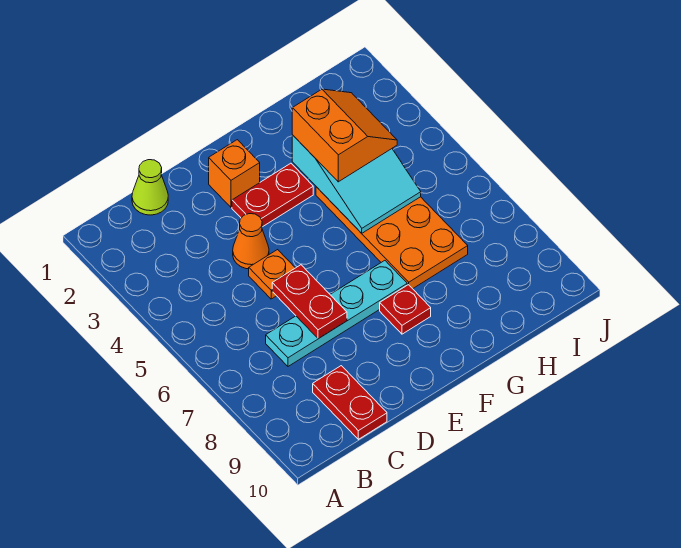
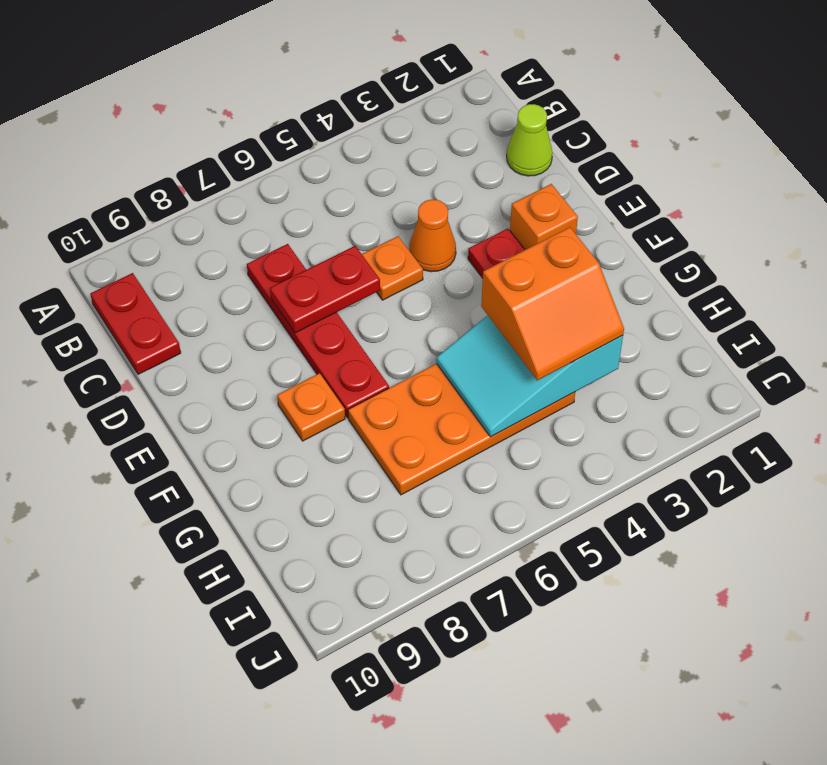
cyan plate C7:F7 level 1 -> red plate C7:F7 level 1
red plate C9:C10 level 1 -> red plate B10:C10 level 1
red plate F8 level 1 -> orange plate F8 level 1

